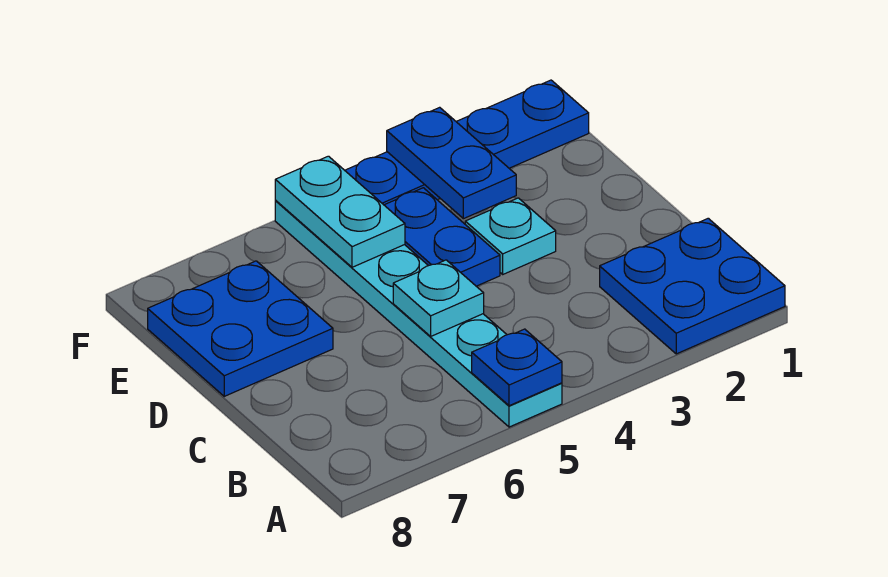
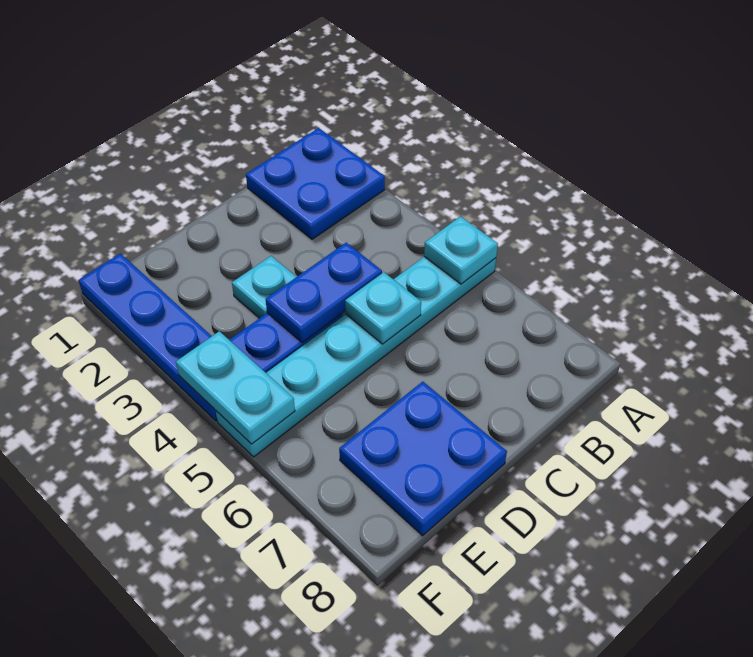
blue plate A5 level 2 -> cyan plate A5 level 2
blue plate E3:F3 level 2 -> blue plate C4:D4 level 2
cyan plate E5:F5 level 2 -> cyan plate F4:F5 level 2

